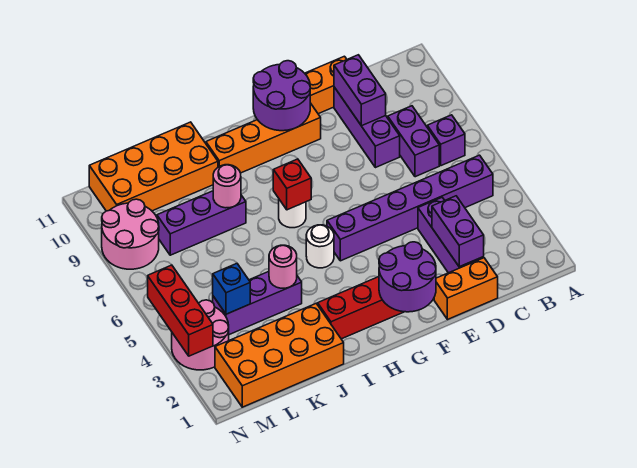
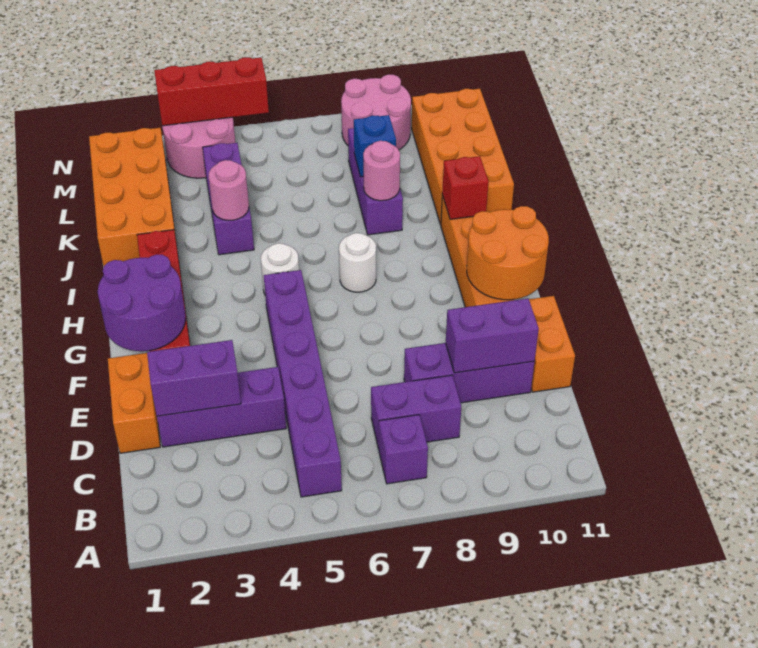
purple round brick F10:G11 level 2 -> orange round brick F10:G11 level 2
red brick H7 level 2 -> red brick I10 level 2
blue brick L4 level 2 -> blue brick K8 level 2

